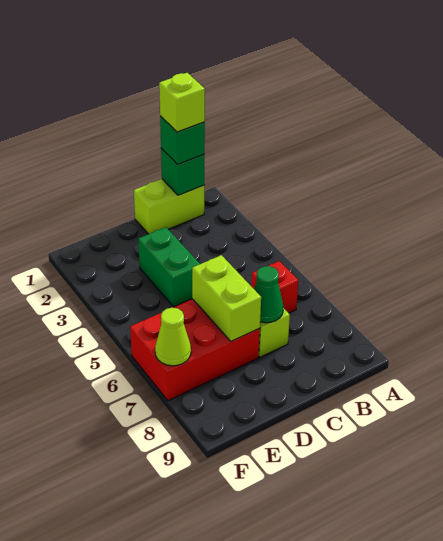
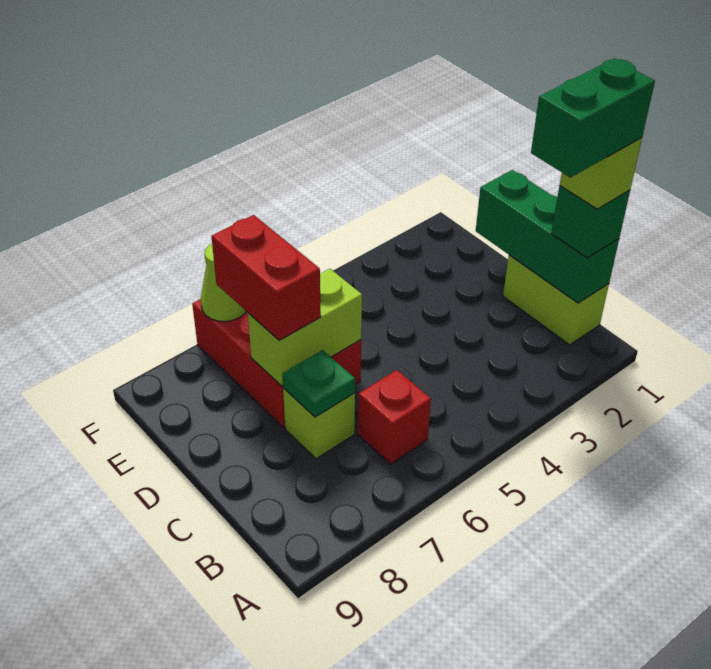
green brick B1 level 2 -> green brick B1:D1 level 2
green cone C7 level 2 -> green plate C7 level 2
green brick D3:D4 level 1 -> green brick B1:B2 level 5
none -> red brick D7:E7 level 3

